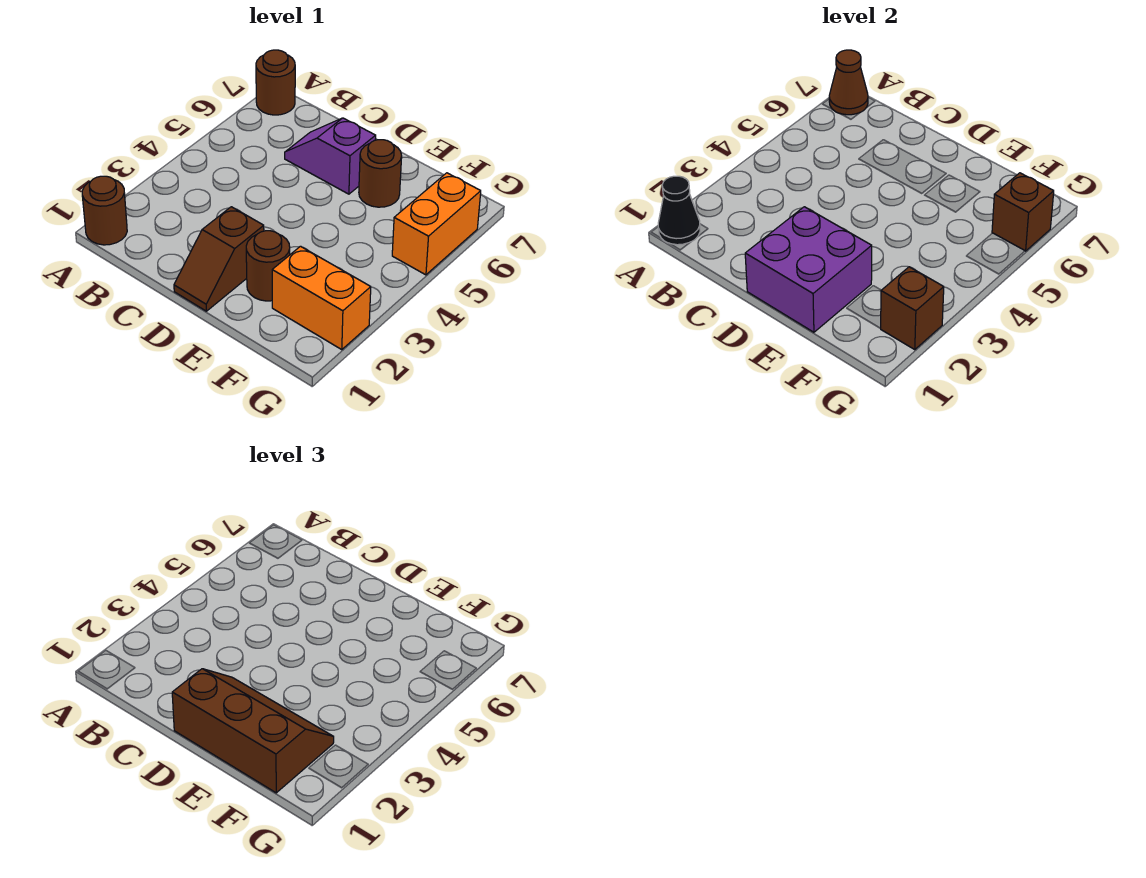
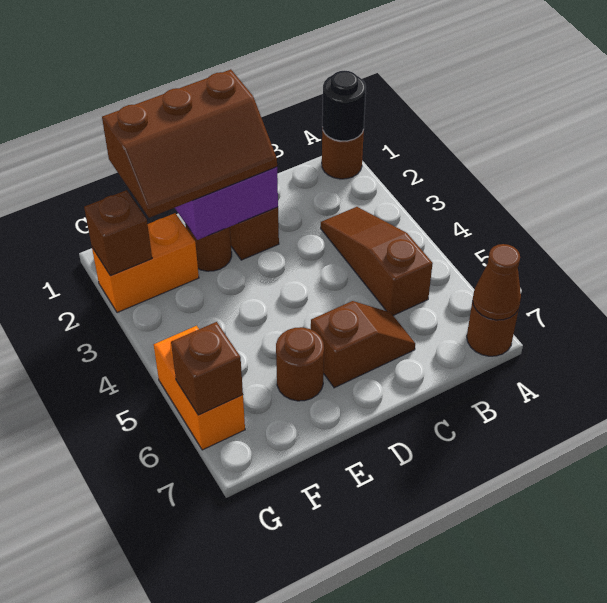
black cone A1 level 2 -> black round brick A1 level 2
none -> brown slope B3:B5 level 1 top 5
purple slope C6:D6 level 1 top D -> brown slope C6:D6 level 1 top D

